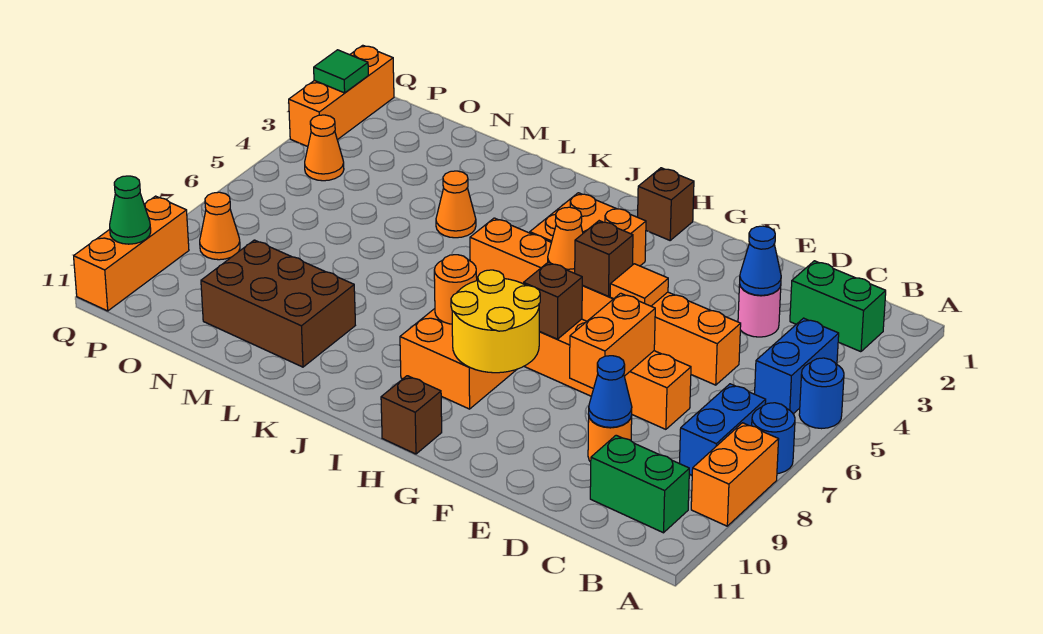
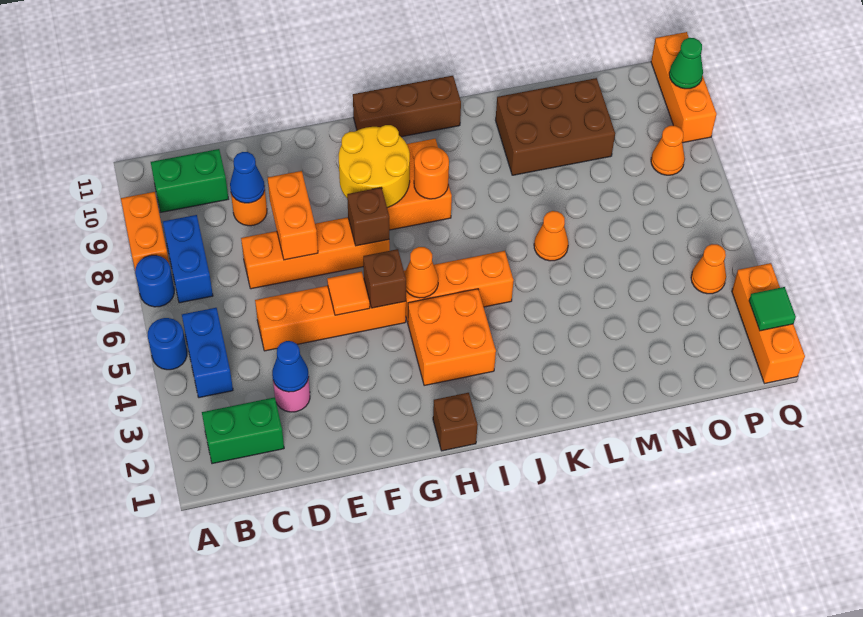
brown brick H11 level 1 -> brown brick H11:J11 level 1
orange cone L4 level 1 -> orange cone L6 level 1

